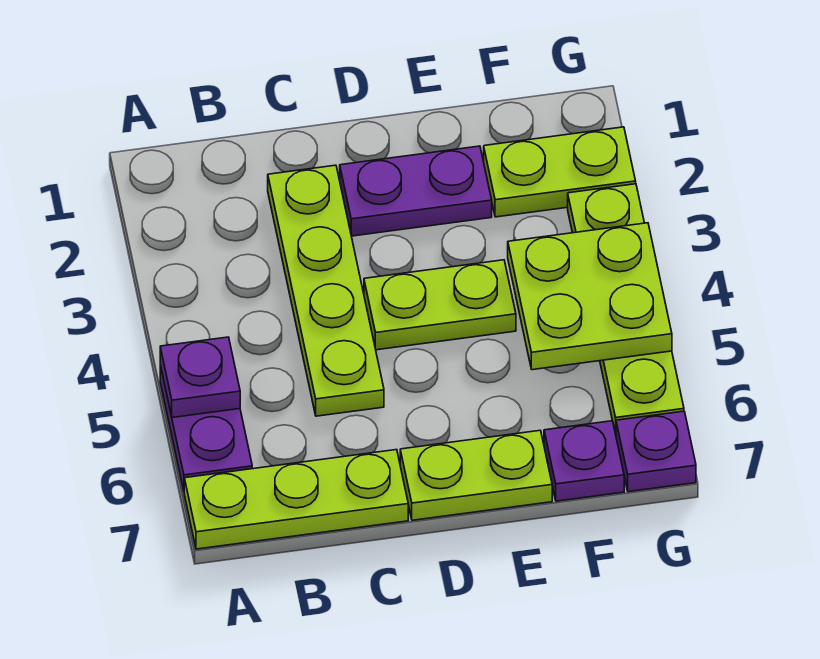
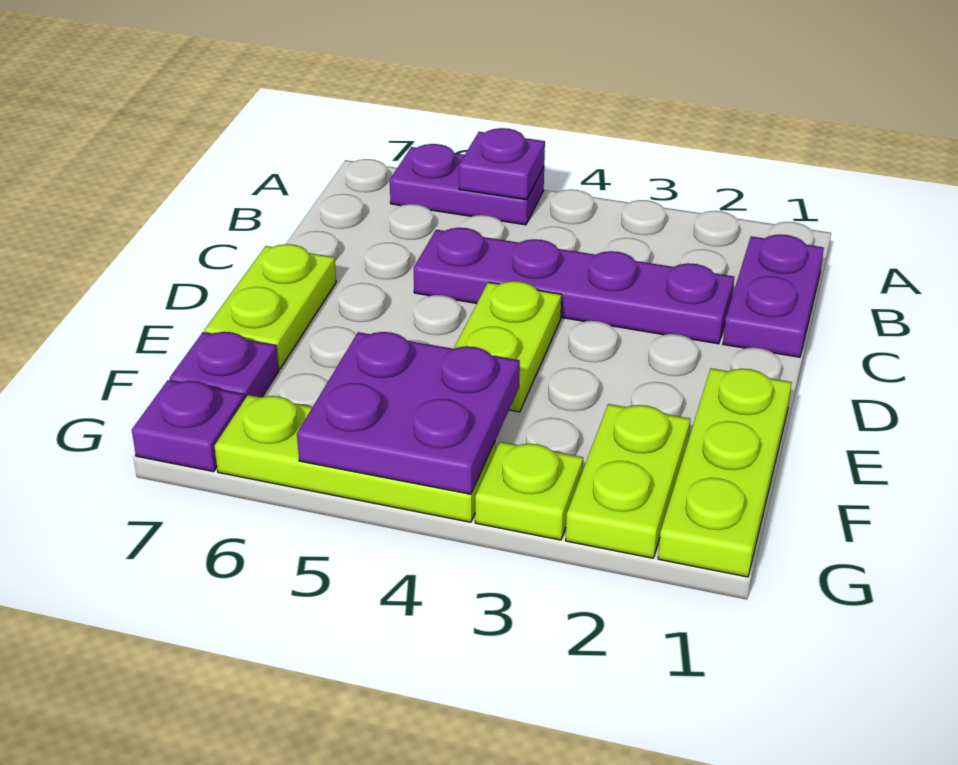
lime plate A7:C7 level 1 -> lime plate E1:G1 level 1
lime plate C2:C5 level 1 -> purple plate C2:C5 level 1
purple plate D2:E2 level 1 -> purple plate B1:C1 level 1
lime plate F4:G5 level 2 -> purple plate F4:G5 level 2

